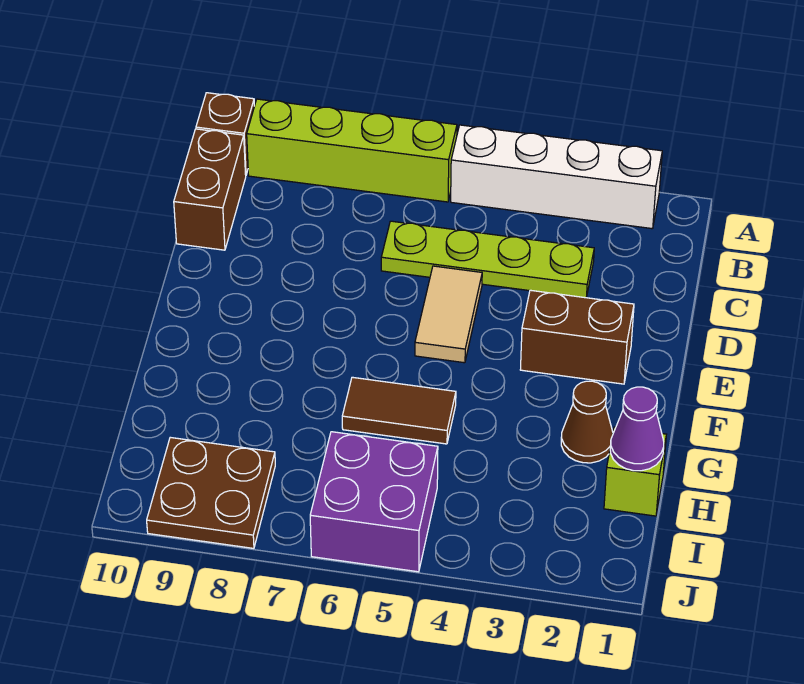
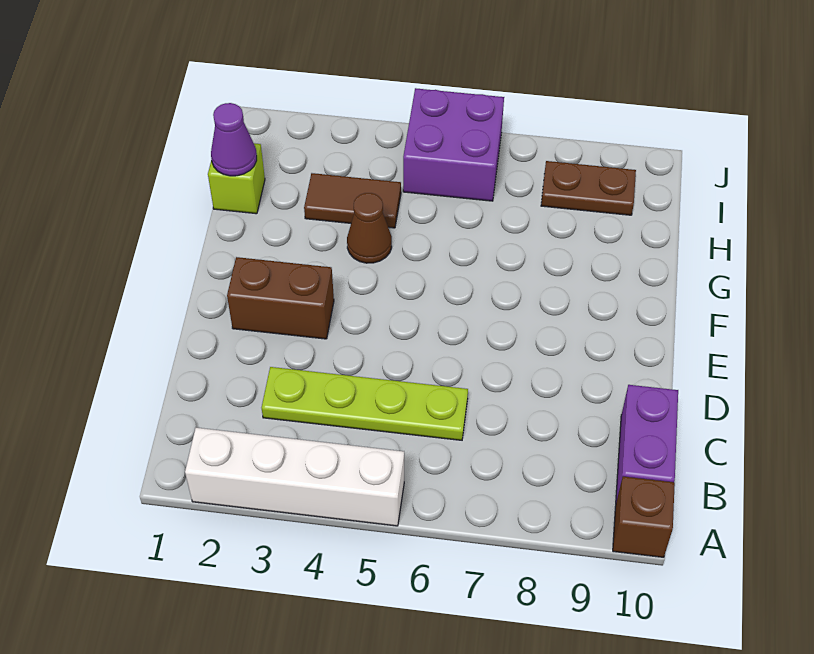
lime brick A6:A9 level 1 -> none
brown brick B10:C10 level 1 -> purple brick B10:C10 level 1
tan tile D5:E5 level 1 -> none
brown cone G2 level 1 -> brown cone G4 level 1
brown tile G5:G6 level 1 -> brown tile H3:H4 level 1
brown plate I8:J9 level 1 -> brown plate I8:I9 level 1

